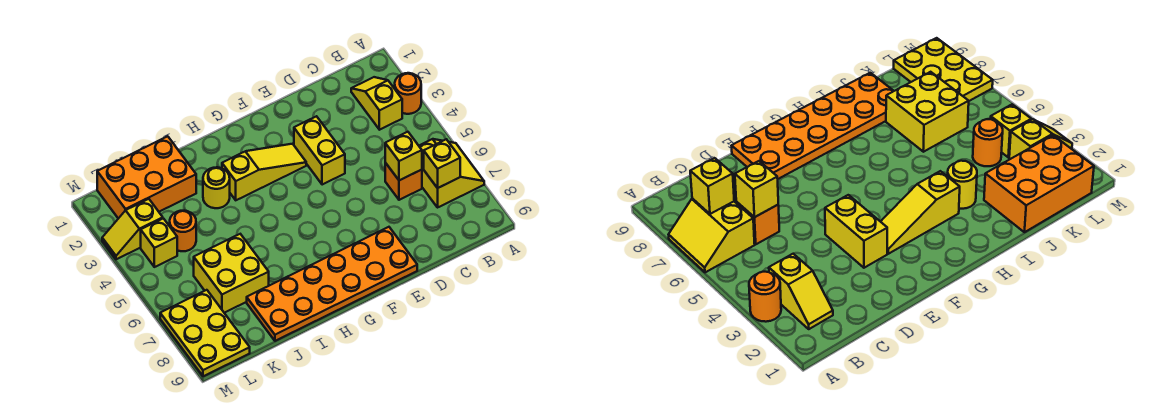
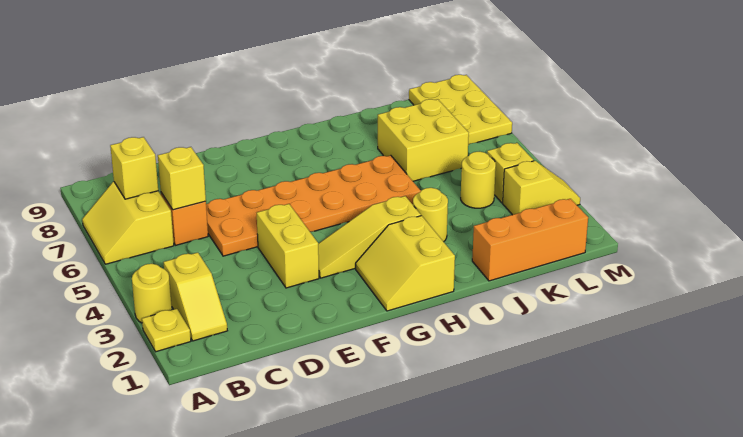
none -> yellow plate A2 level 1
orange round brick A3 level 1 -> yellow round brick A3 level 1
orange plate E8:J9 level 1 -> orange plate D5:I6 level 1
none -> yellow slope G1:H2 level 1 top H
orange brick J1:L2 level 1 -> orange brick J1:L1 level 1
orange round brick K4 level 1 -> yellow round brick K4 level 1

